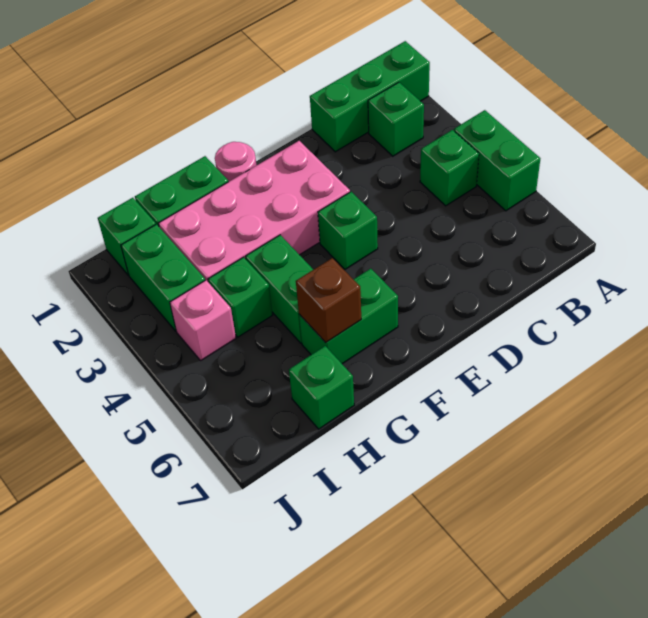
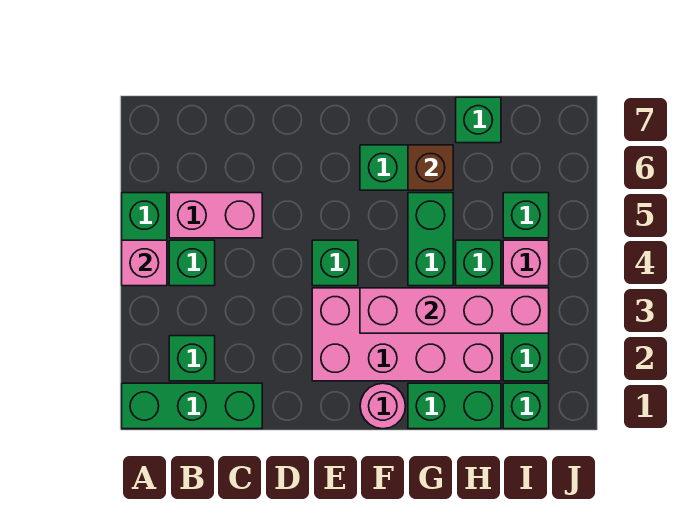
none -> pink brick A4 level 2
none -> pink brick B5:C5 level 1
none -> pink brick F3:I3 level 2
none -> green brick I5 level 1

